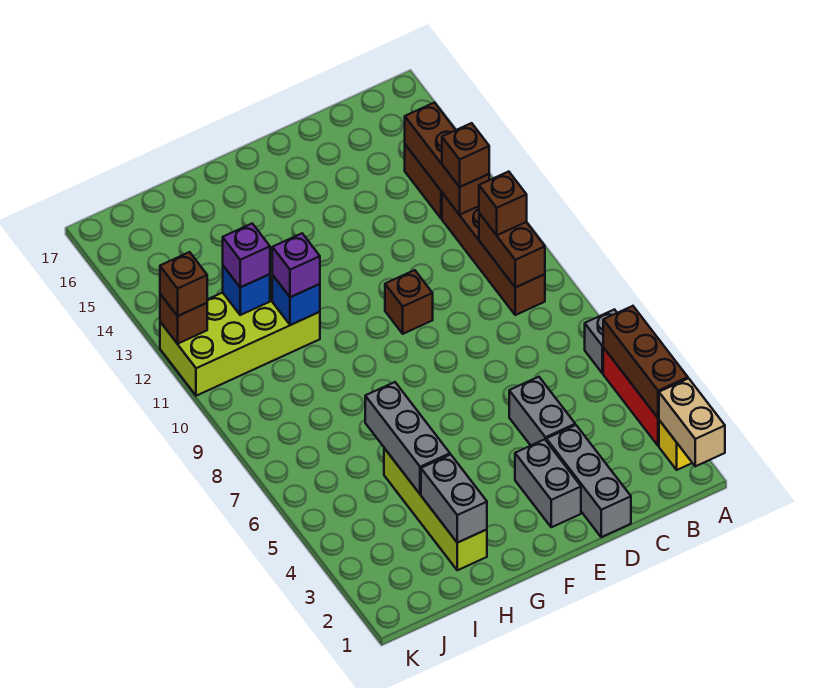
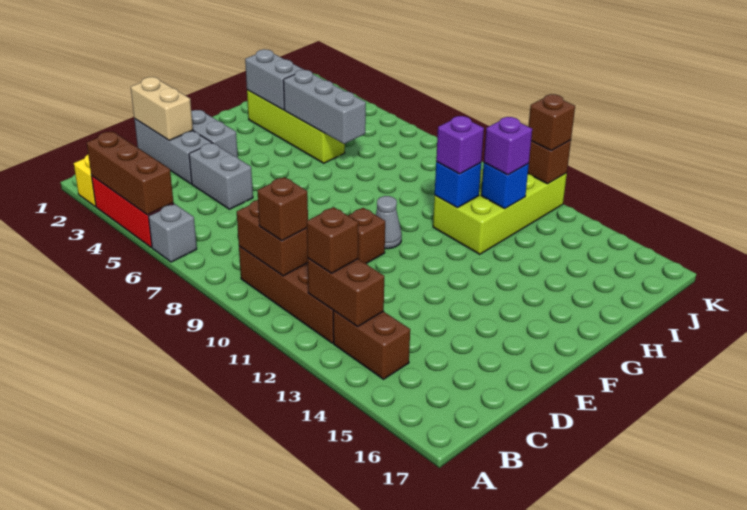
tan brick A1:A2 level 2 -> tan brick D1:D2 level 2
brown brick B12:B14 level 2 -> brown brick B12:B13 level 2
none -> grey cone F10 level 1

